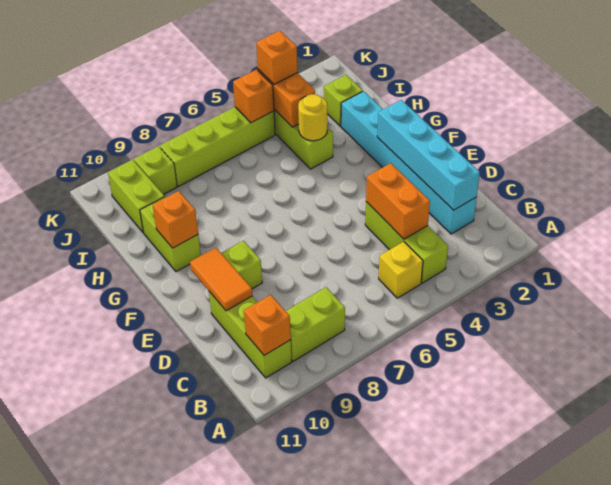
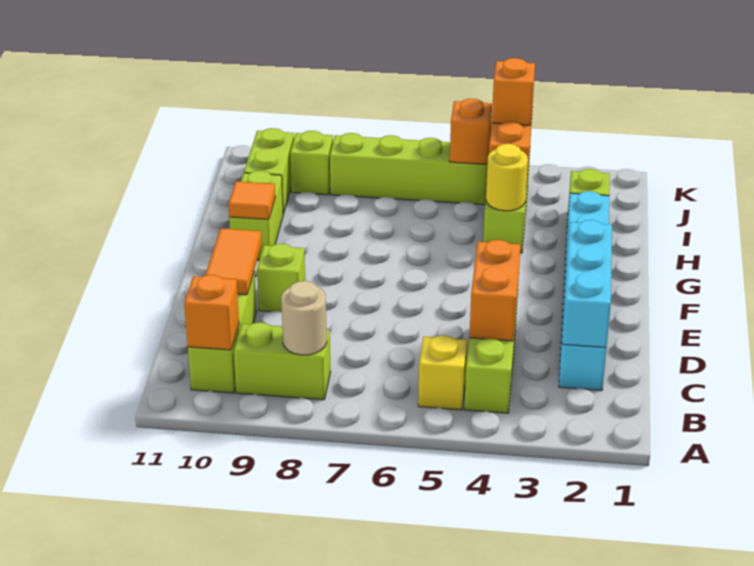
none -> tan round brick B8 level 2
cyan brick C2:F2 level 2 -> cyan brick C2:E2 level 2
orange brick G10 level 2 -> orange tile G10 level 2

